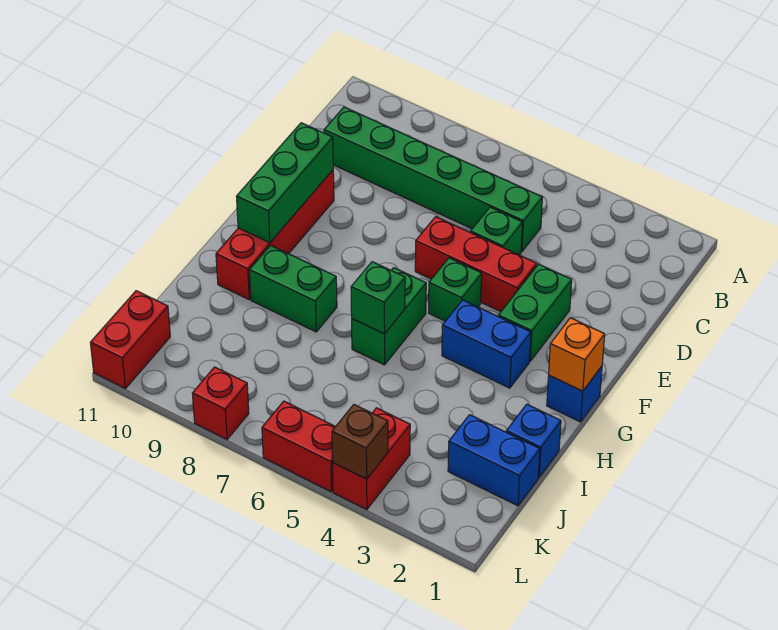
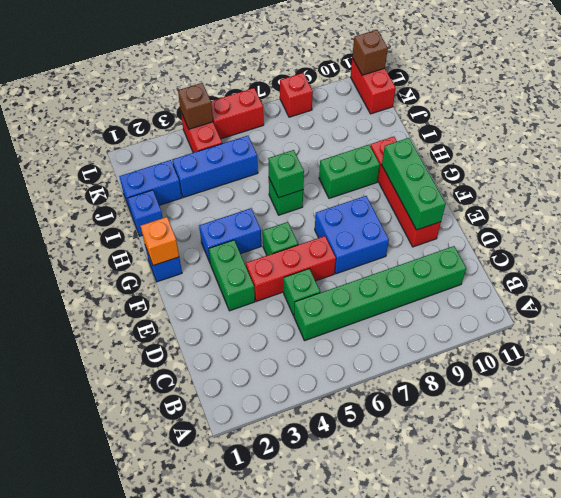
none -> blue brick E7:F8 level 1
green brick G6:H6 level 1 -> green brick H6 level 1
none -> blue brick J3:J5 level 1
none -> brown brick L11 level 2

